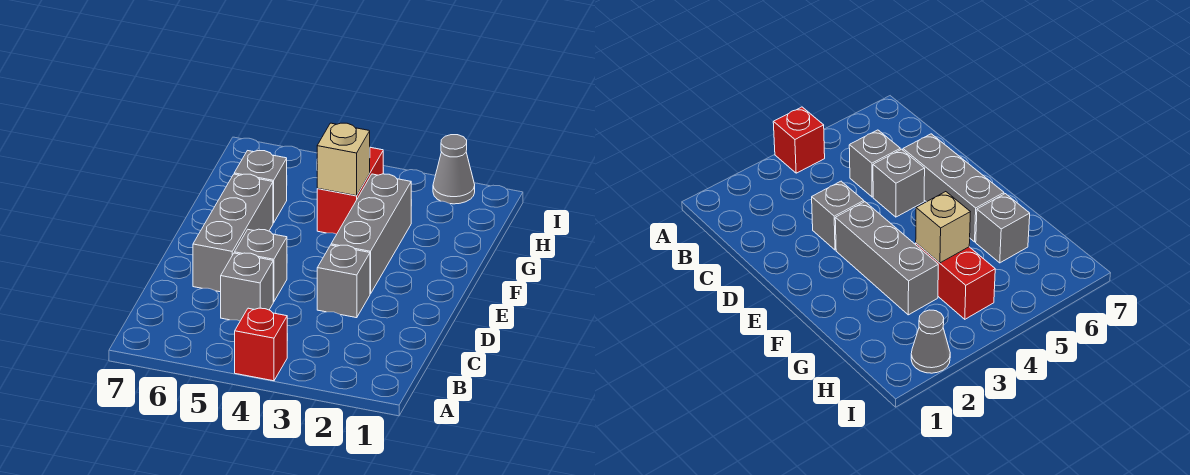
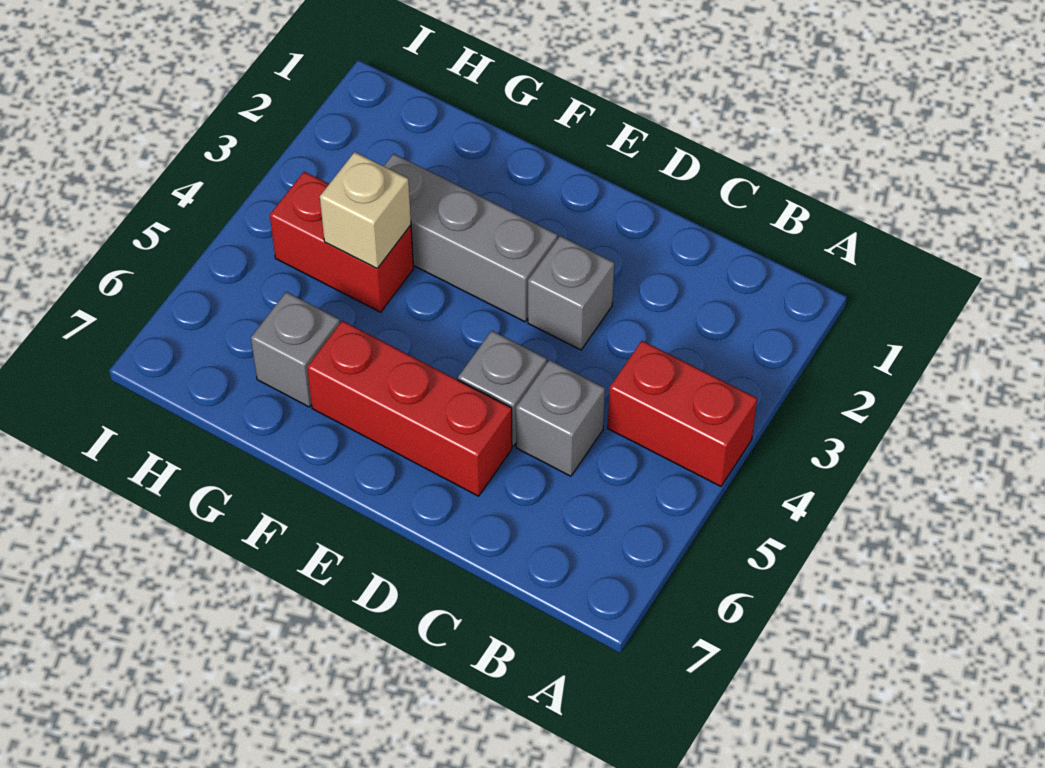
red brick A4 level 1 -> red brick A4:B4 level 1
grey brick D6:F6 level 1 -> red brick D6:F6 level 1
grey cone I2 level 1 -> none

